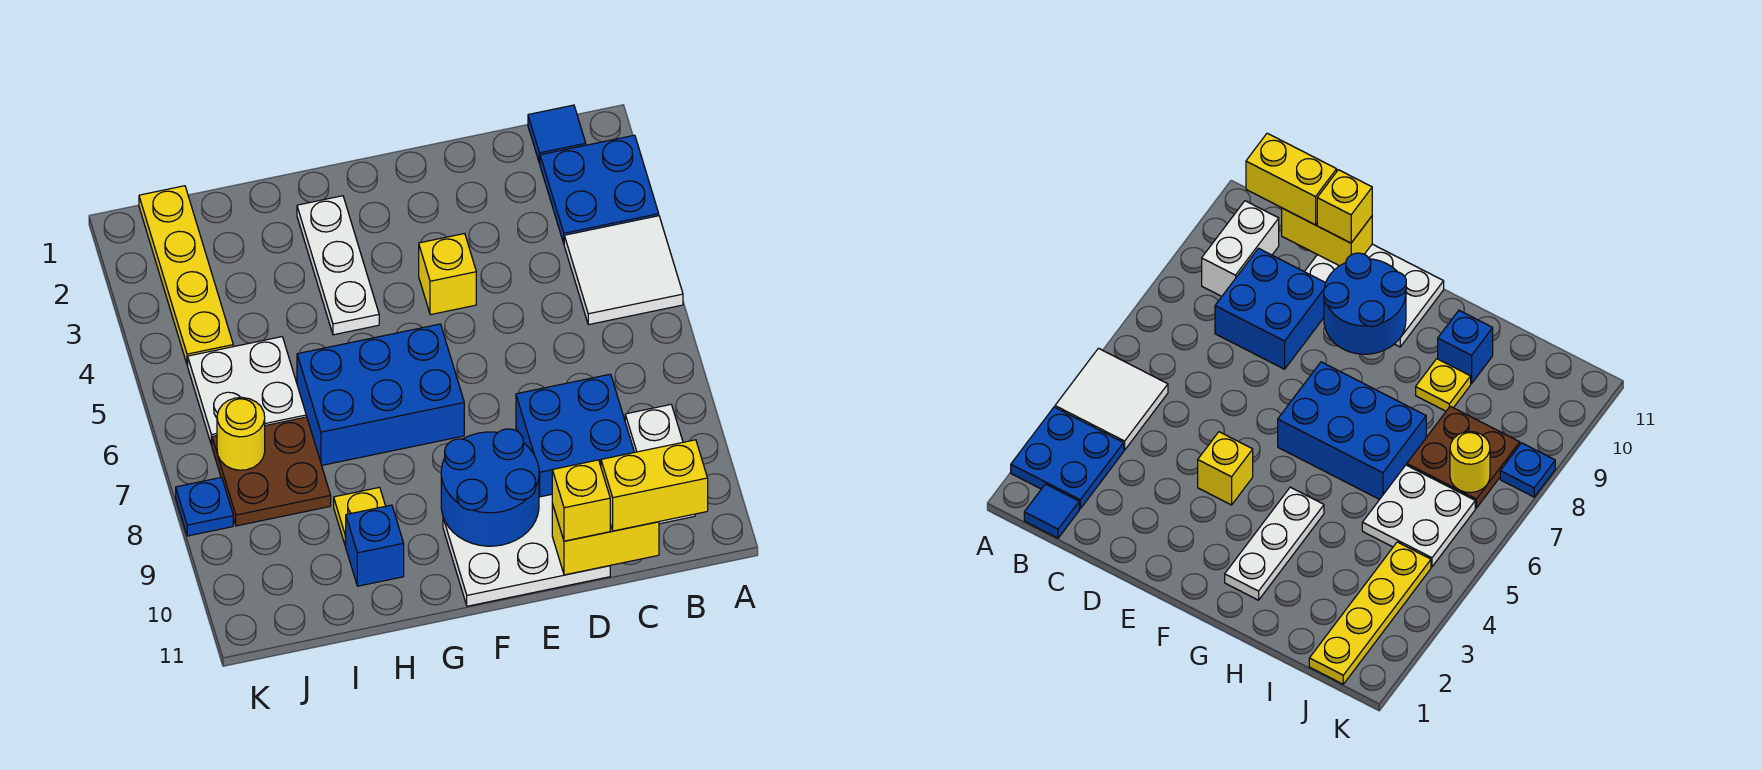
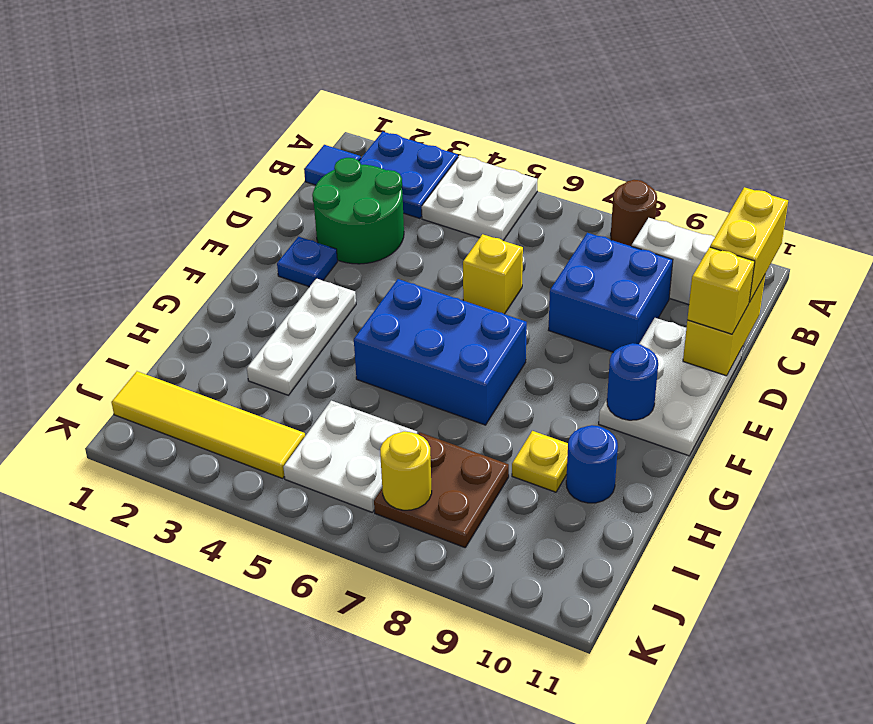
white tile A4:B5 level 1 -> white plate A4:B5 level 1
none -> brown round brick A8 level 1
none -> green round brick C2:D3 level 1
yellow brick E4 level 1 -> yellow brick D6 level 1
blue round brick E9:F10 level 2 -> blue round brick F10 level 2
blue brick F6:H7 level 1 -> blue brick F5:G7 level 1
white plate G2:G4 level 1 -> white plate F3:H3 level 1
blue brick H10 level 1 -> blue round brick H10 level 1
yellow plate J1:J4 level 1 -> yellow tile J1:J4 level 1
blue plate K8 level 1 -> blue plate E2 level 1

